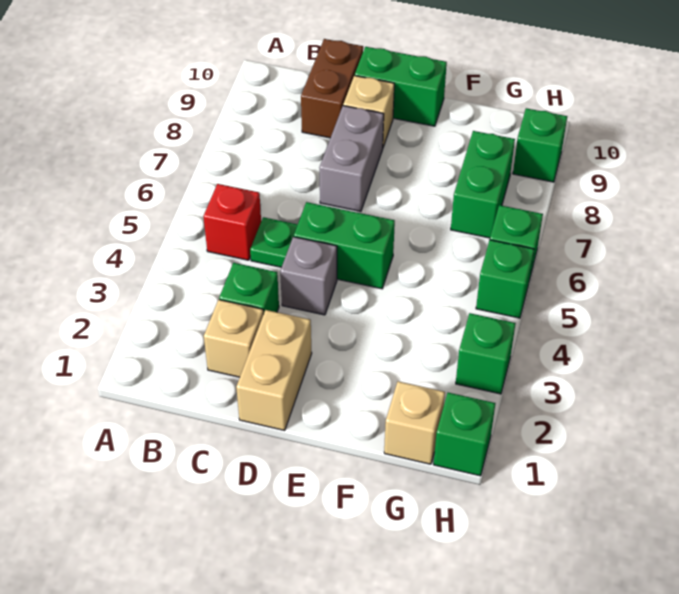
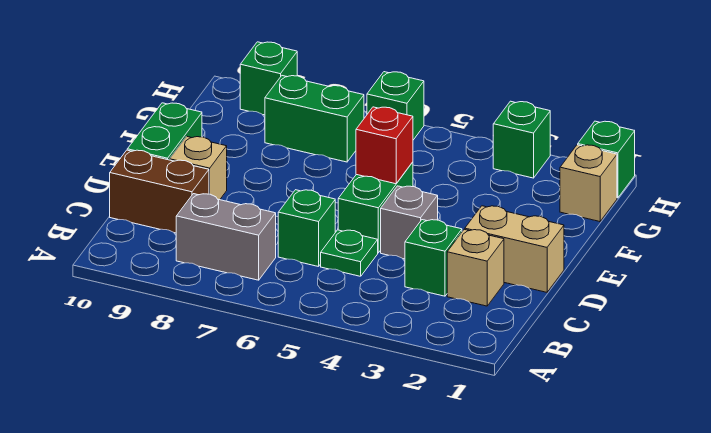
red brick B5 level 1 -> red brick E5 level 2
grey brick D7:D8 level 1 -> grey brick B7:B8 level 1
green brick H5 level 1 -> green brick C6 level 1

